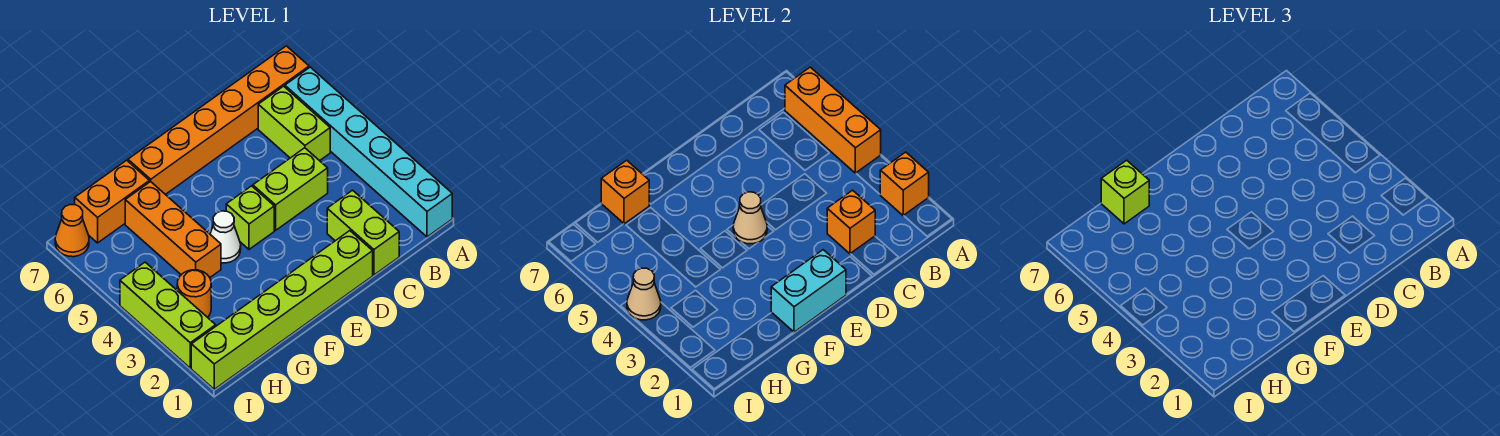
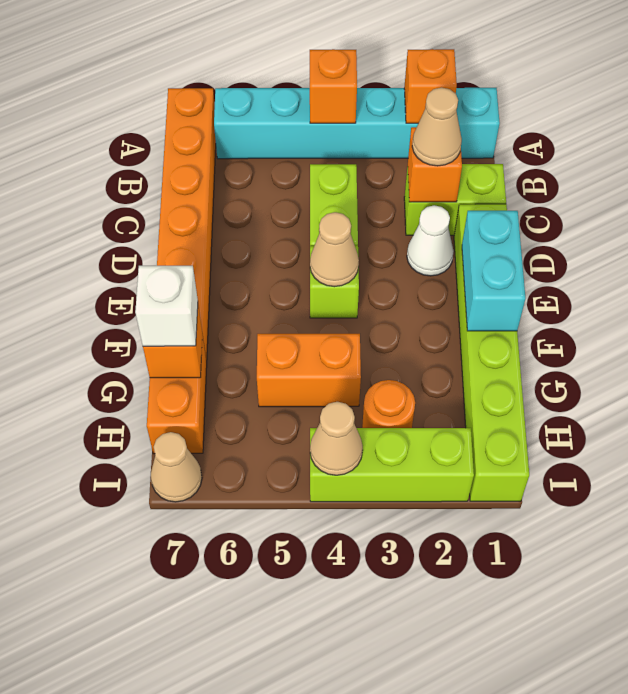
orange brick A4:A6 level 2 -> orange brick A4 level 2
lime brick B5:B6 level 1 -> none
none -> tan cone C2 level 3
white cone F4 level 1 -> white cone D2 level 1
orange brick G4:G6 level 1 -> orange brick G4:G5 level 1
lime brick G7 level 3 -> white brick G7 level 3
orange cone I7 level 1 -> tan cone I7 level 1

